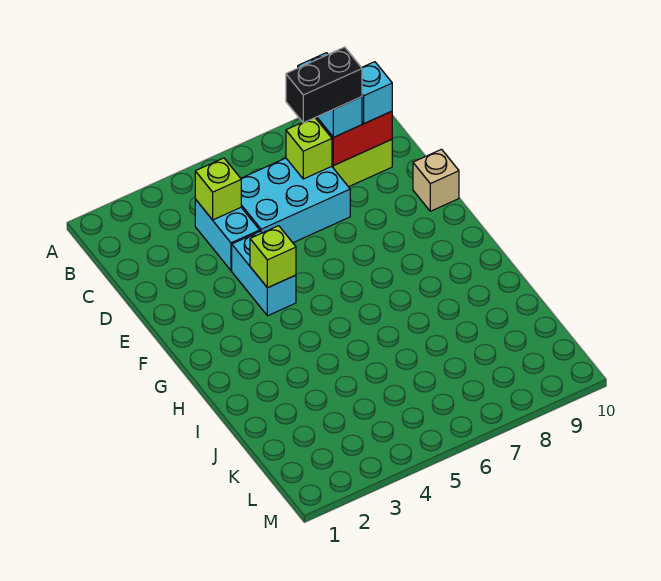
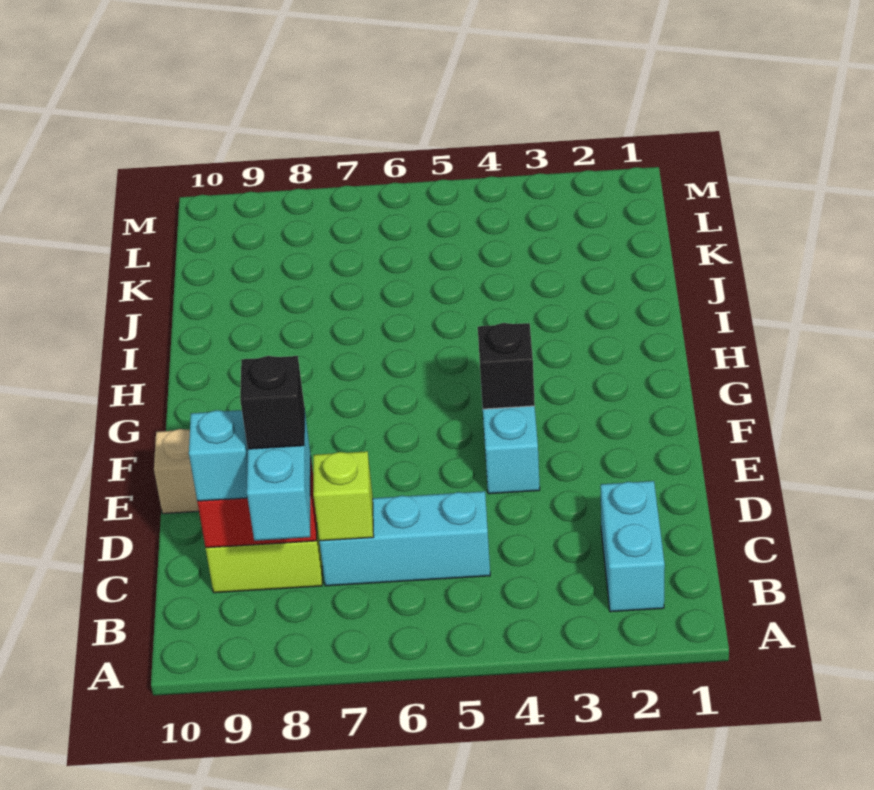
cyan brick C4:D4 level 1 -> cyan brick B2:C2 level 1
lime brick C4 level 2 -> none
cyan brick C5:D7 level 1 -> cyan brick C5:C7 level 1
black brick C7:C8 level 4 -> black brick C8 level 4
lime brick F4 level 2 -> black brick F4 level 2

